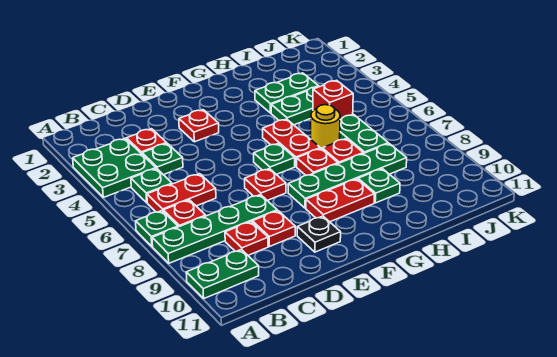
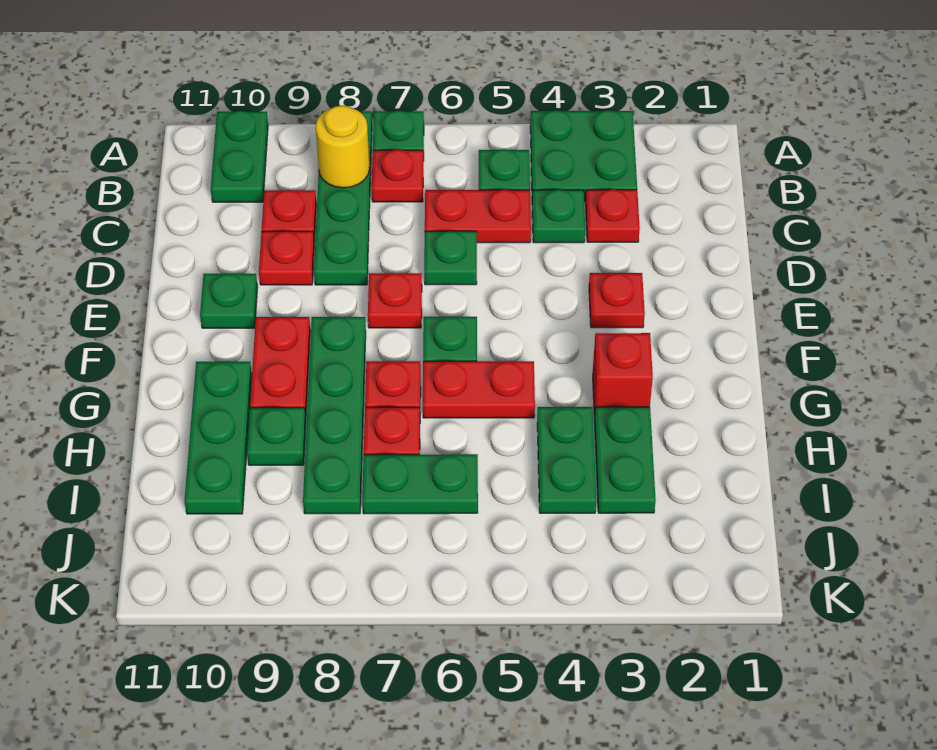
red plate B6:C6 level 1 -> red plate C5:C6 level 1
none -> green plate D6 level 1
black plate E10 level 1 -> green plate E10 level 1
none -> green plate G10:I10 level 1
yellow round brick H6 level 1 -> yellow round brick B8 level 2
red brick I5 level 1 -> red brick G3 level 1

